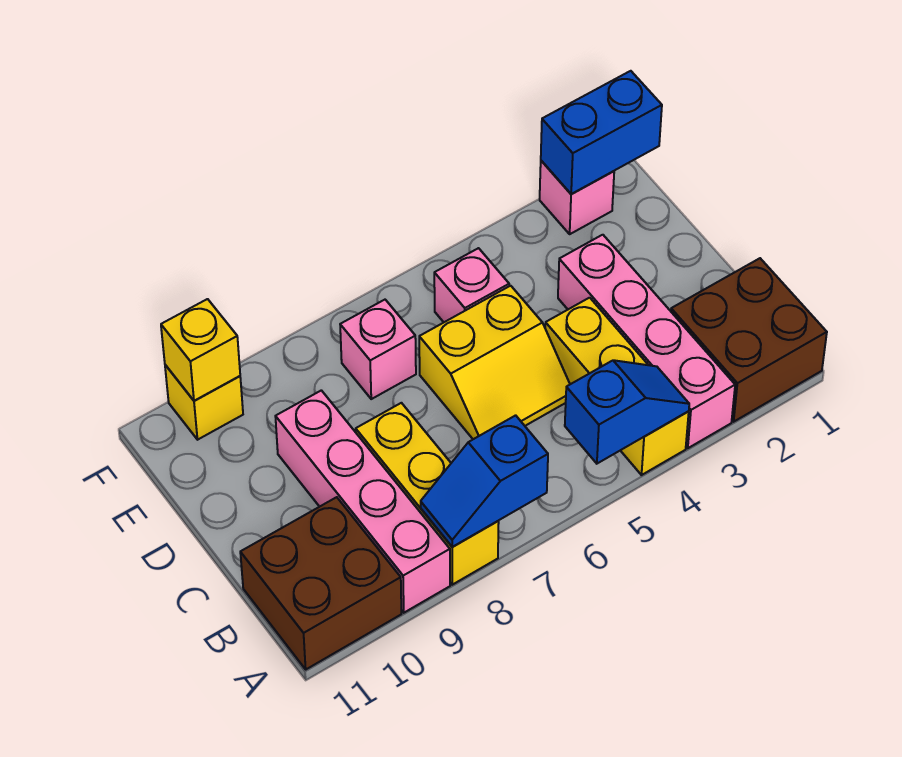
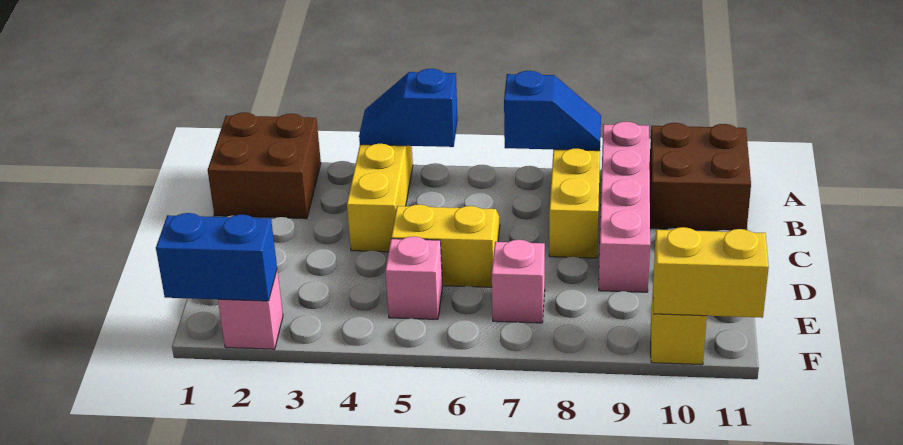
pink brick A3:D3 level 1 -> none
yellow brick F10 level 2 -> yellow brick F10:F11 level 2

